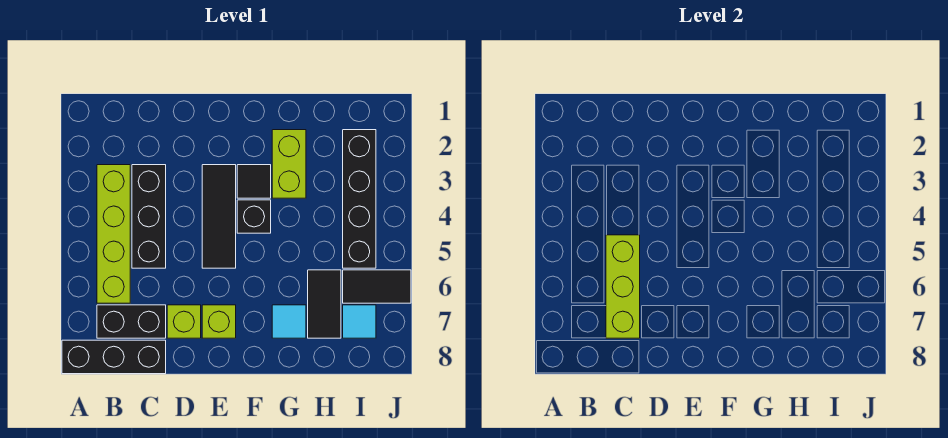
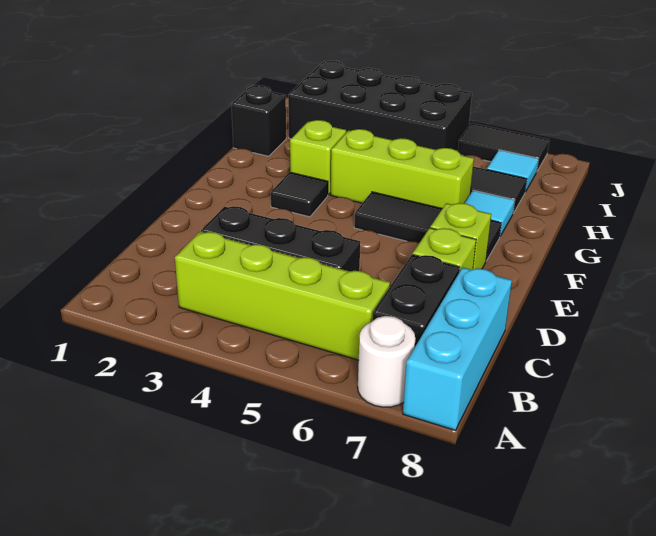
none -> white round brick A7 level 1
black brick A8:C8 level 1 -> cyan brick A8:C8 level 1
lime brick C5:C7 level 2 -> lime brick G4:G6 level 1
black tile E3:E5 level 1 -> black tile F5:F7 level 1
black brick F4 level 1 -> black brick H1 level 1
lime brick G2:G3 level 1 -> lime brick G3 level 1
black brick I2:I5 level 1 -> black brick I2:J5 level 1
black tile I6:J6 level 1 -> black tile J6:J7 level 1

